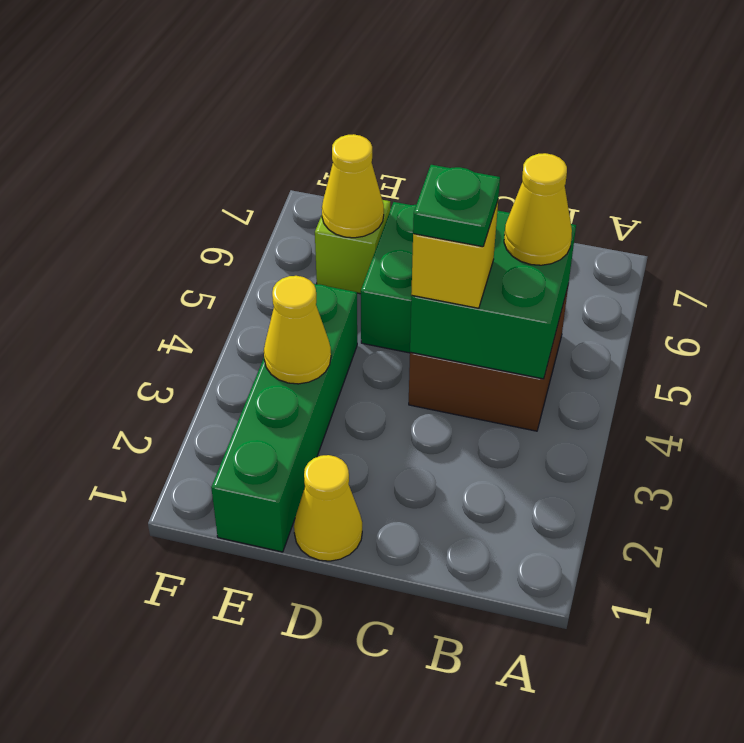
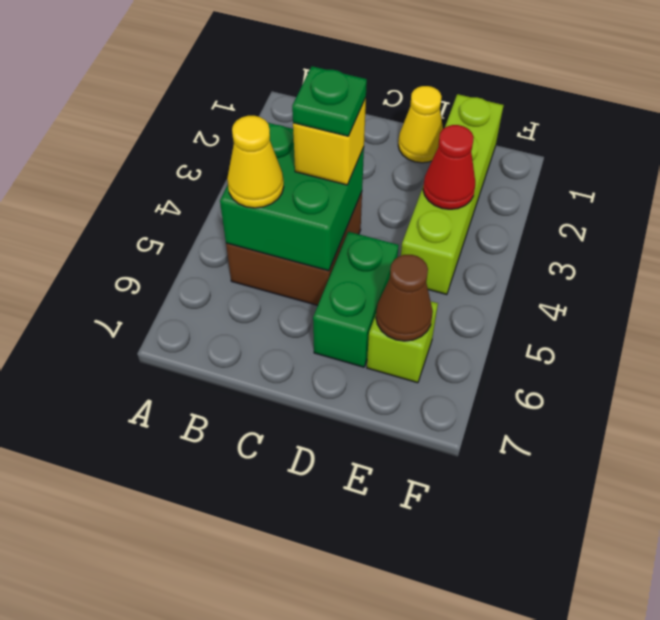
green brick E1:E4 level 1 -> lime brick E1:E4 level 1
yellow cone E3 level 2 -> red cone E3 level 2
yellow cone E6 level 2 -> brown cone E6 level 2

